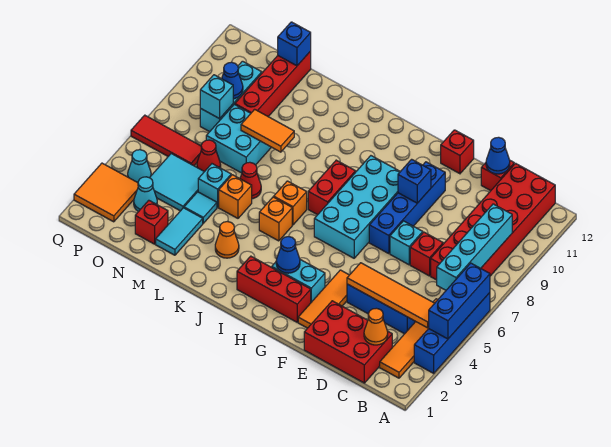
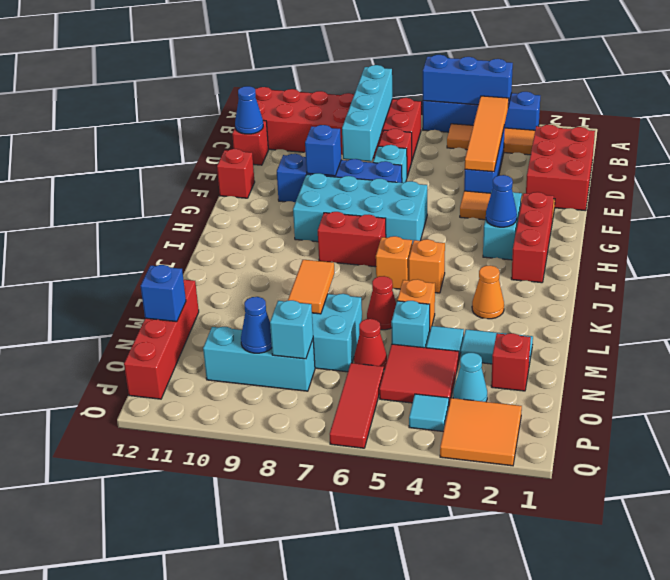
cyan brick B6:B9 level 2 -> cyan brick B8:E8 level 2
orange cone C2 level 2 -> none
cyan tile N4:O5 level 1 -> red tile N4:O5 level 1
red brick N9:N12 level 1 -> red brick M12:P12 level 1
cyan cone P4 level 1 -> cyan tile P4 level 1

